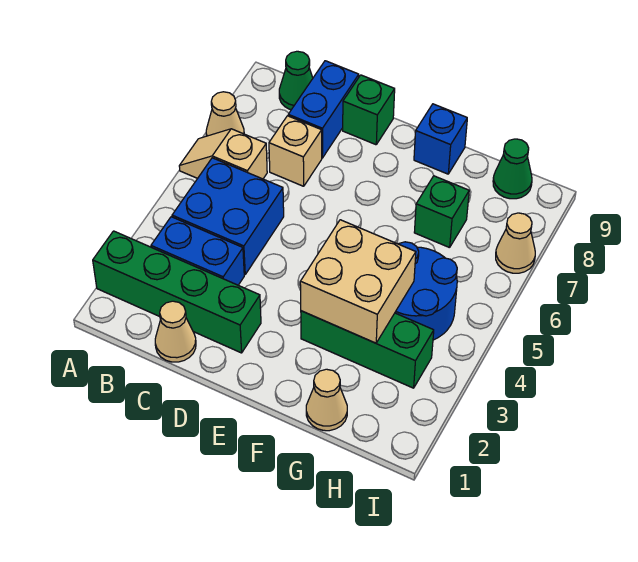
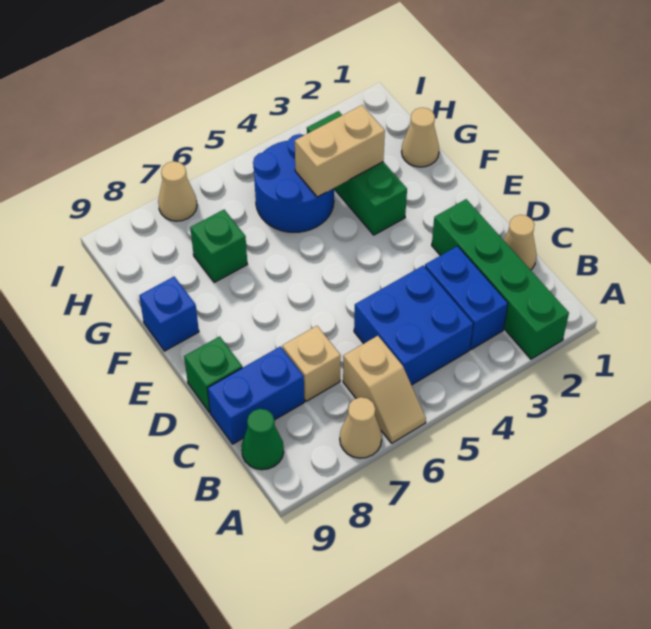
tan brick F3:G4 level 2 -> tan brick G3:G4 level 2
green cone H9 level 1 -> none

